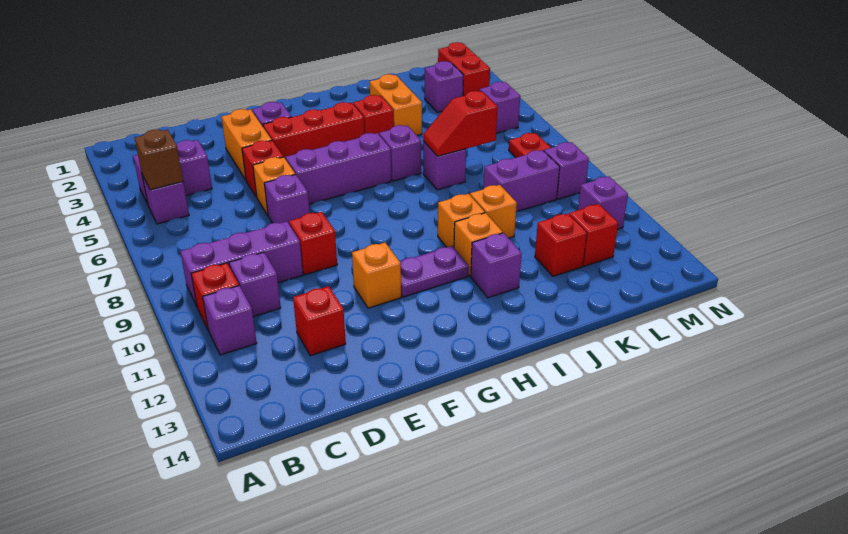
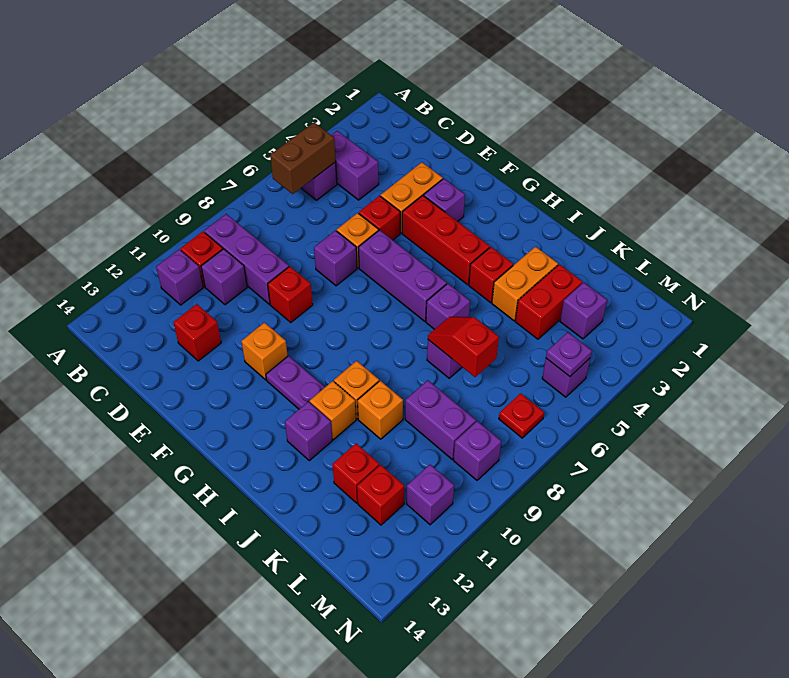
brown brick B5 level 2 -> brown brick B5:B6 level 2
red brick M2:M3 level 1 -> red brick K3:K4 level 1
none -> purple plate M5 level 2

